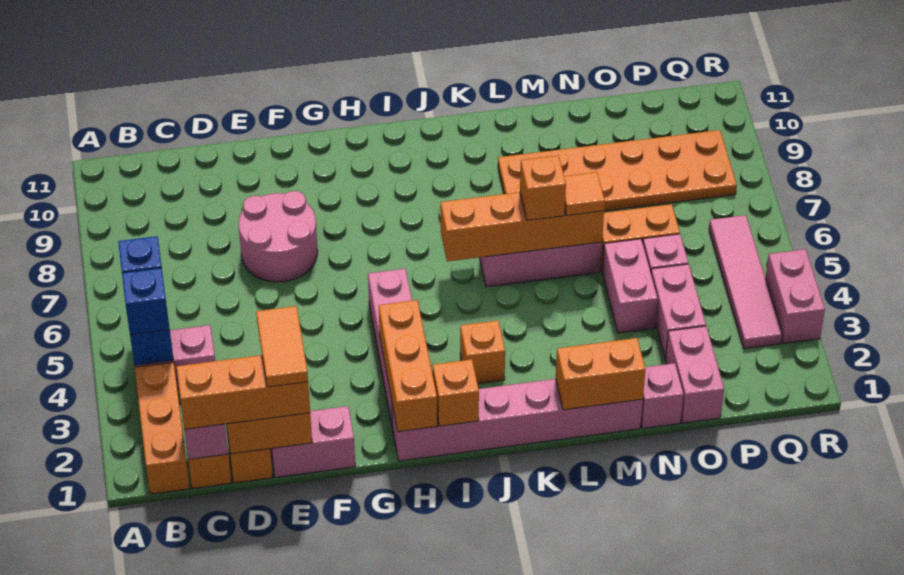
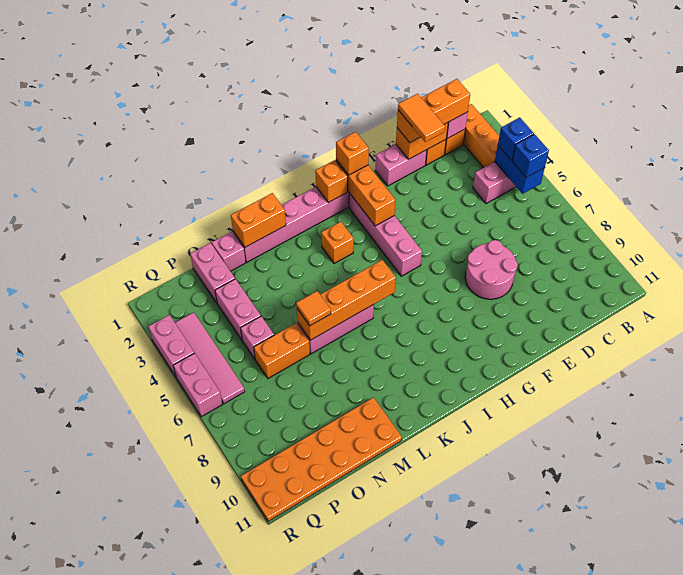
orange brick L6 level 3 -> orange brick H1 level 3
orange plate L8:Q9 level 1 -> orange plate M10:R11 level 1
pink brick N4:N5 level 1 -> pink brick R5:R6 level 1

